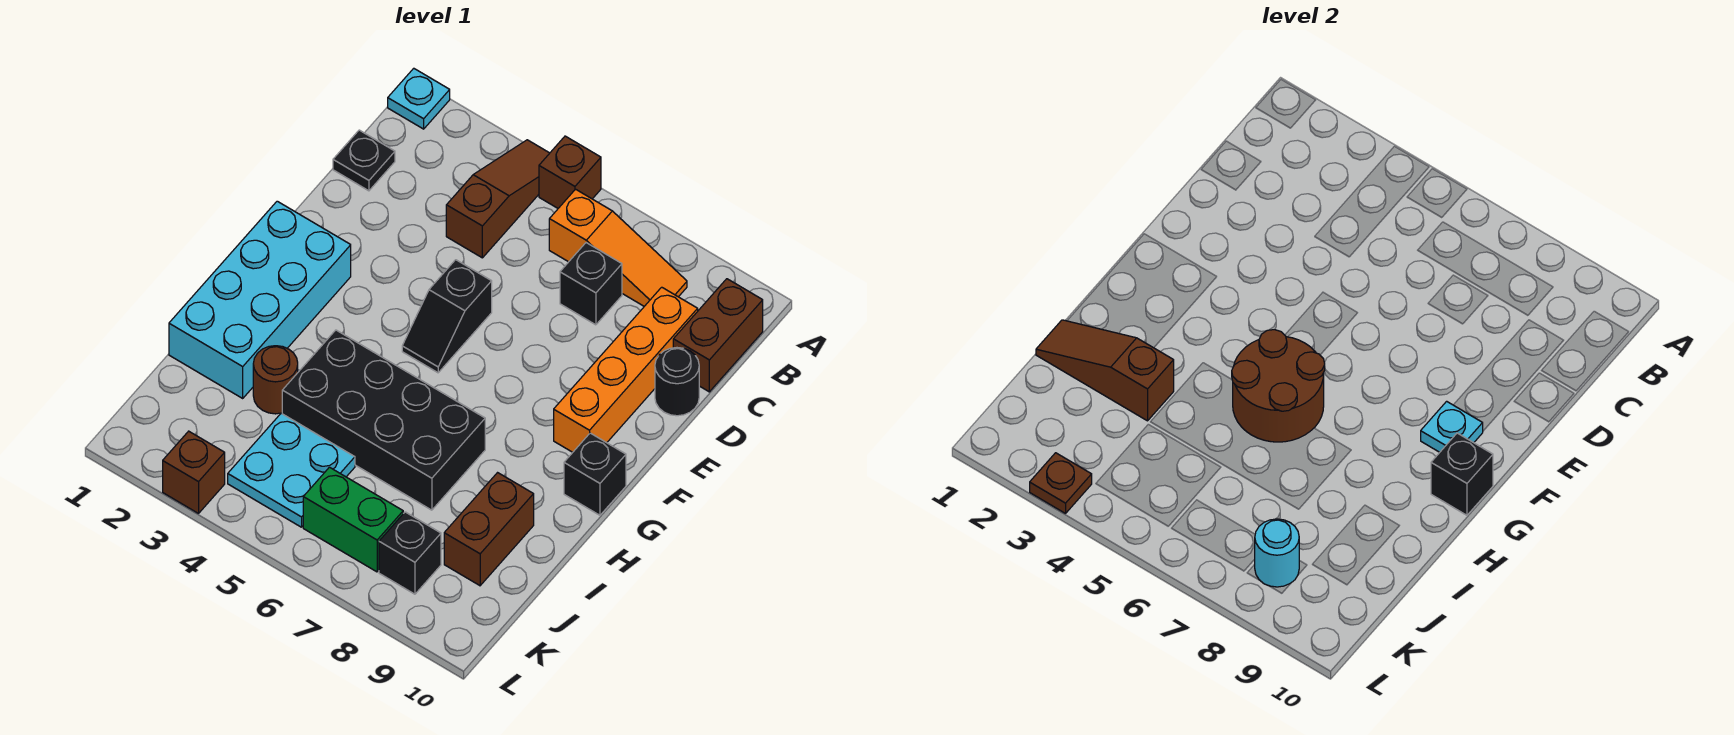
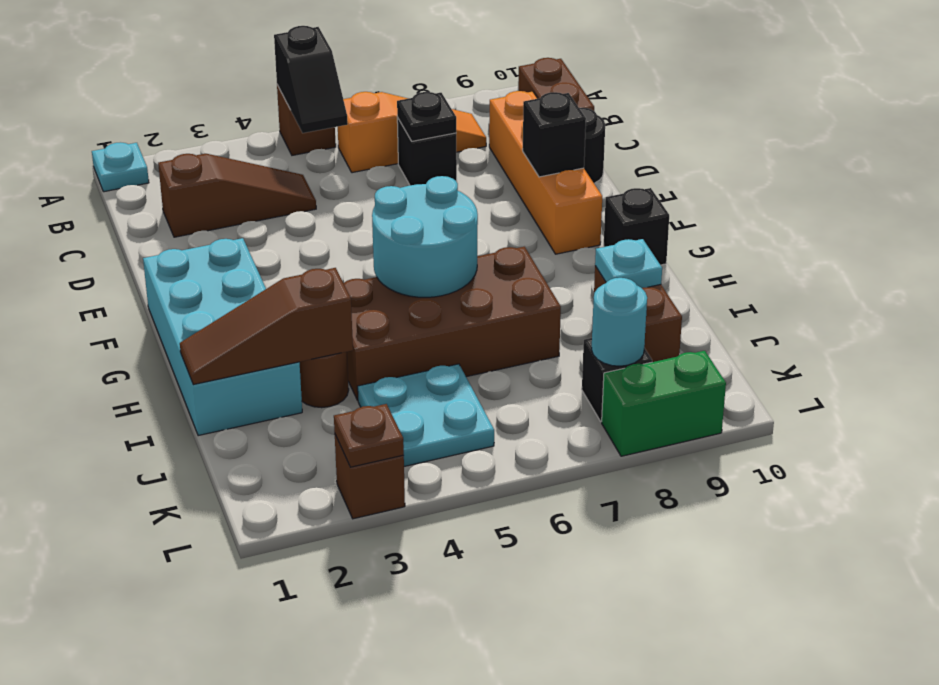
brown slope A4:C4 level 1 top C -> brown slope C2:C4 level 1 top 2
black plate C1 level 1 -> black plate C7 level 2
black slope E5:F5 level 1 top E -> black slope A5:B5 level 2 top A
cyan plate F9 level 2 -> cyan plate I9 level 2
brown round brick G5:H6 level 2 -> cyan round brick G5:H6 level 2
black brick G10 level 2 -> black brick E9 level 2
black brick H4:I7 level 1 -> brown brick H4:I7 level 1
green brick K6:K7 level 1 -> green brick L8:L9 level 1

